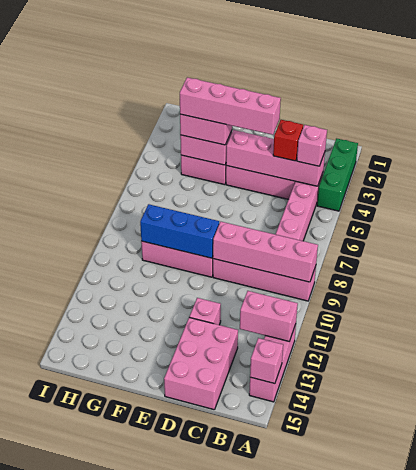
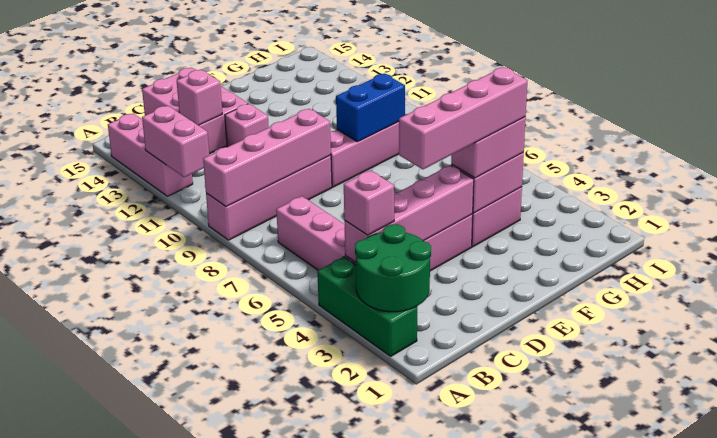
none -> green round brick A2:B3 level 2
pink brick A12:B12 level 2 -> pink brick A11:A12 level 2
pink brick A14 level 2 -> pink brick C13 level 2
red brick C4 level 3 -> none
blue brick E9:G9 level 2 -> blue brick F9:G9 level 2

